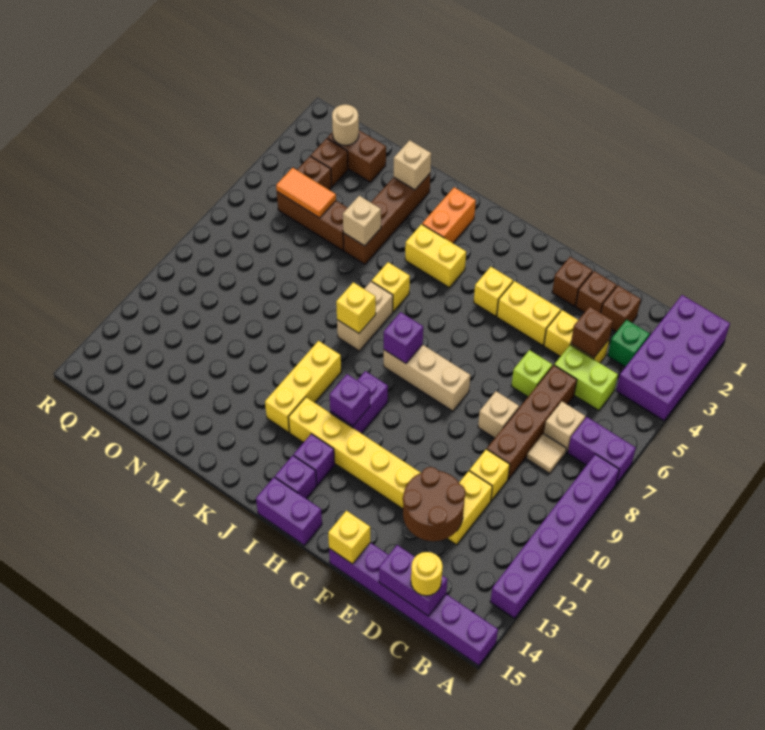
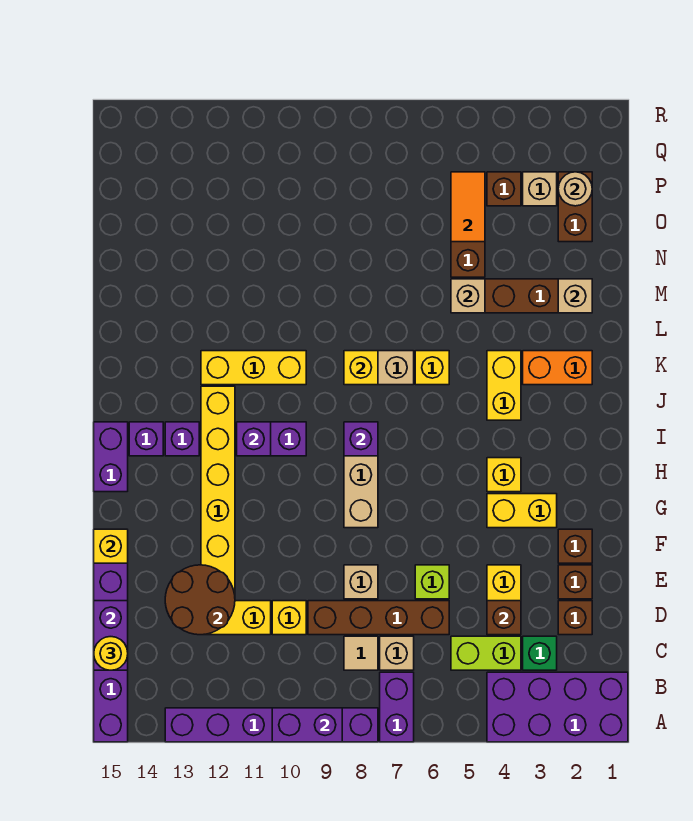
none -> purple brick A9:A10 level 2
lime brick C5:D5 level 1 -> lime brick C4:C5 level 1
yellow brick F4:G4 level 1 -> yellow brick G3:G4 level 1
brown brick P3 level 1 -> tan brick P3 level 1

